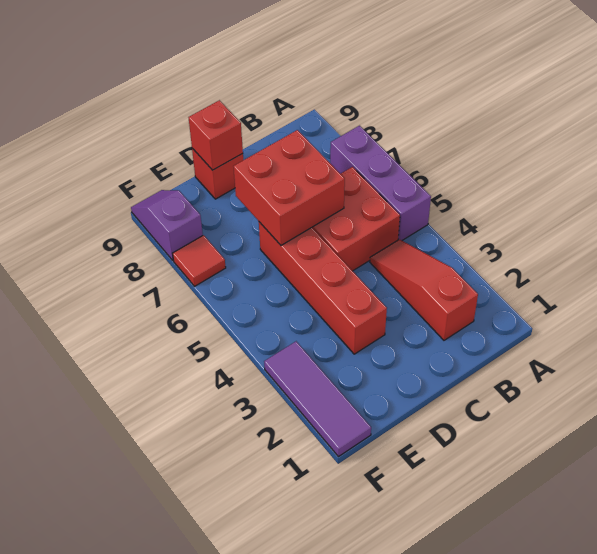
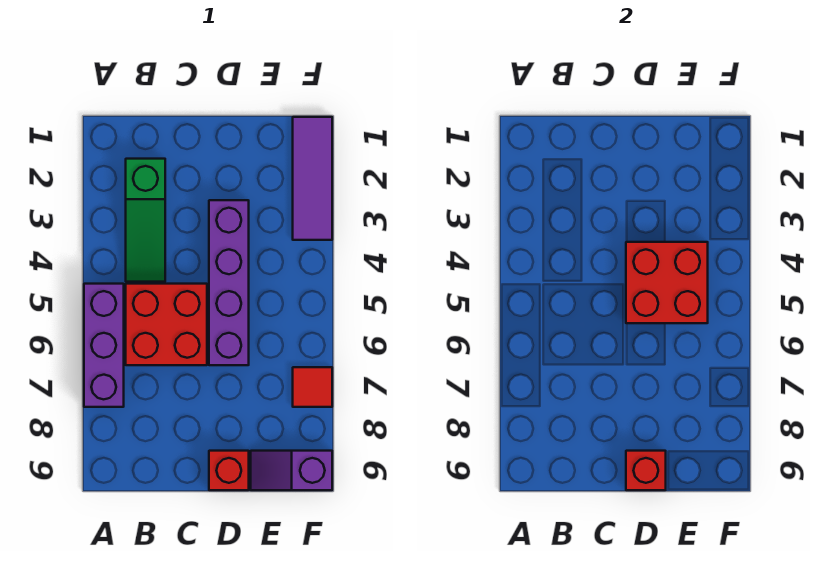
red slope B2:B4 level 1 top 2 -> green slope B2:B4 level 1 top 2
red brick C6:D7 level 2 -> red brick D4:E5 level 2
red brick D3:D6 level 1 -> purple brick D3:D6 level 1
purple slope F8:F9 level 1 top 8 -> purple slope E9:F9 level 1 top F

